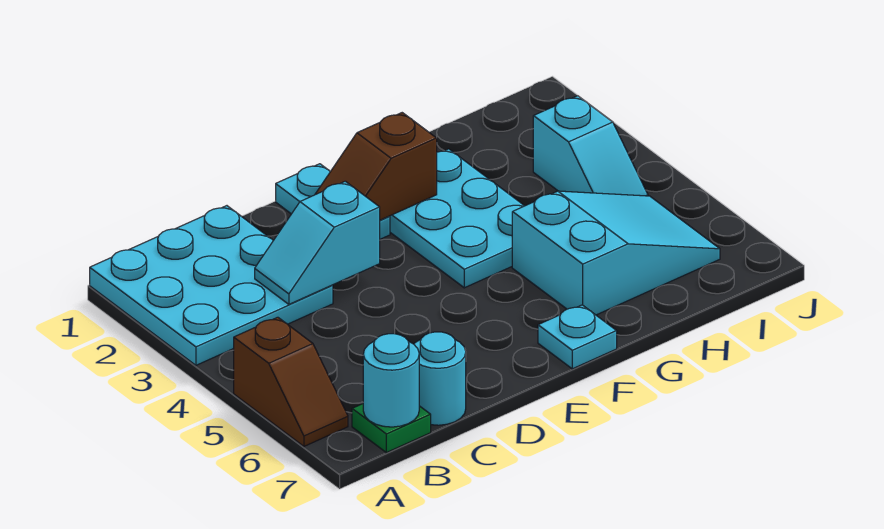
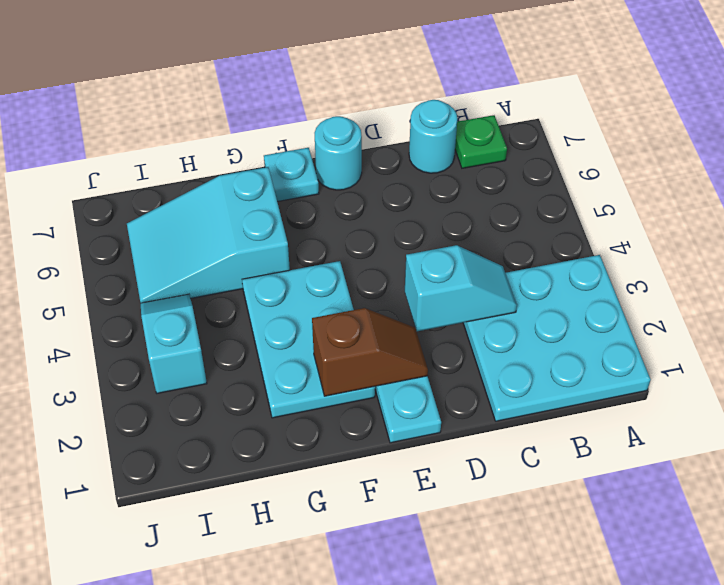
brown slope A5:A6 level 1 top 5 -> none
cyan round brick B7 level 2 -> cyan round brick E7 level 1

